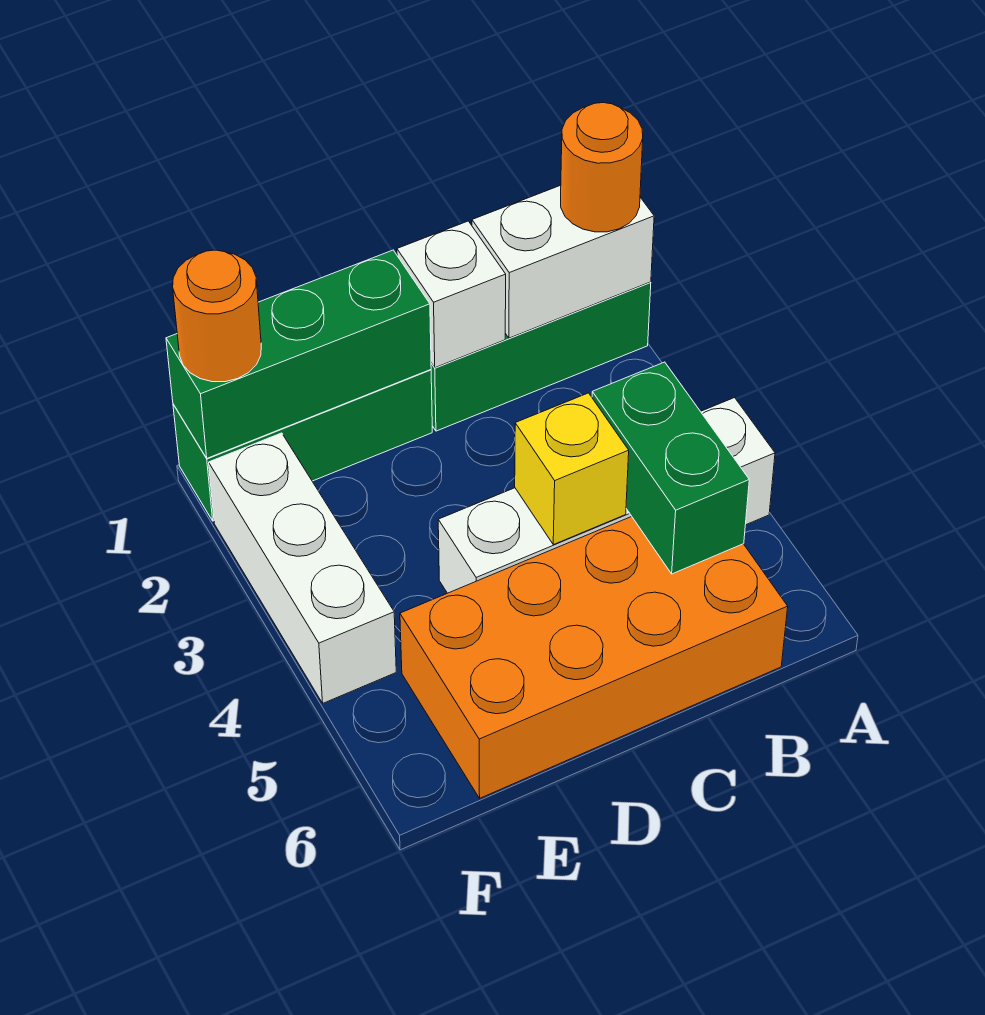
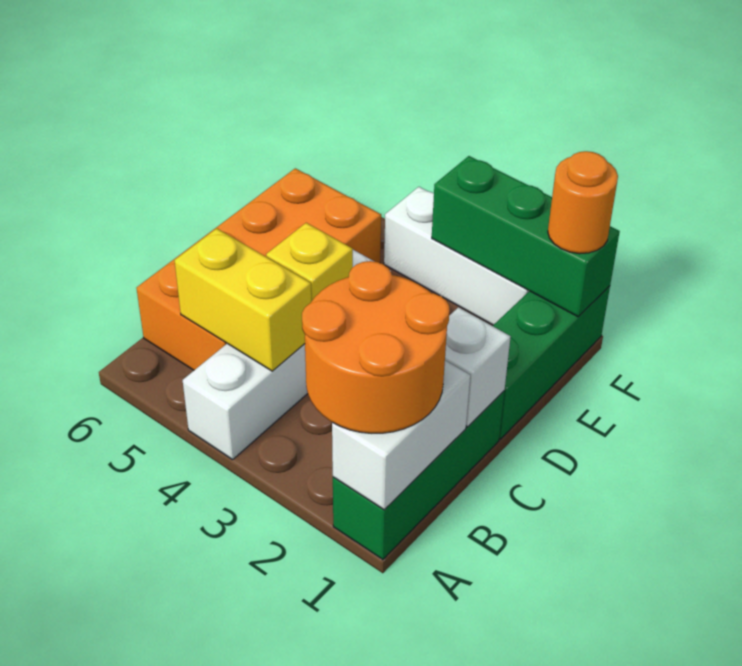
orange round brick A1 level 3 -> orange round brick A1:B2 level 3
green brick B4:B5 level 2 -> yellow brick B4:B5 level 2
green brick D1:F1 level 2 -> green brick F1:F3 level 2

